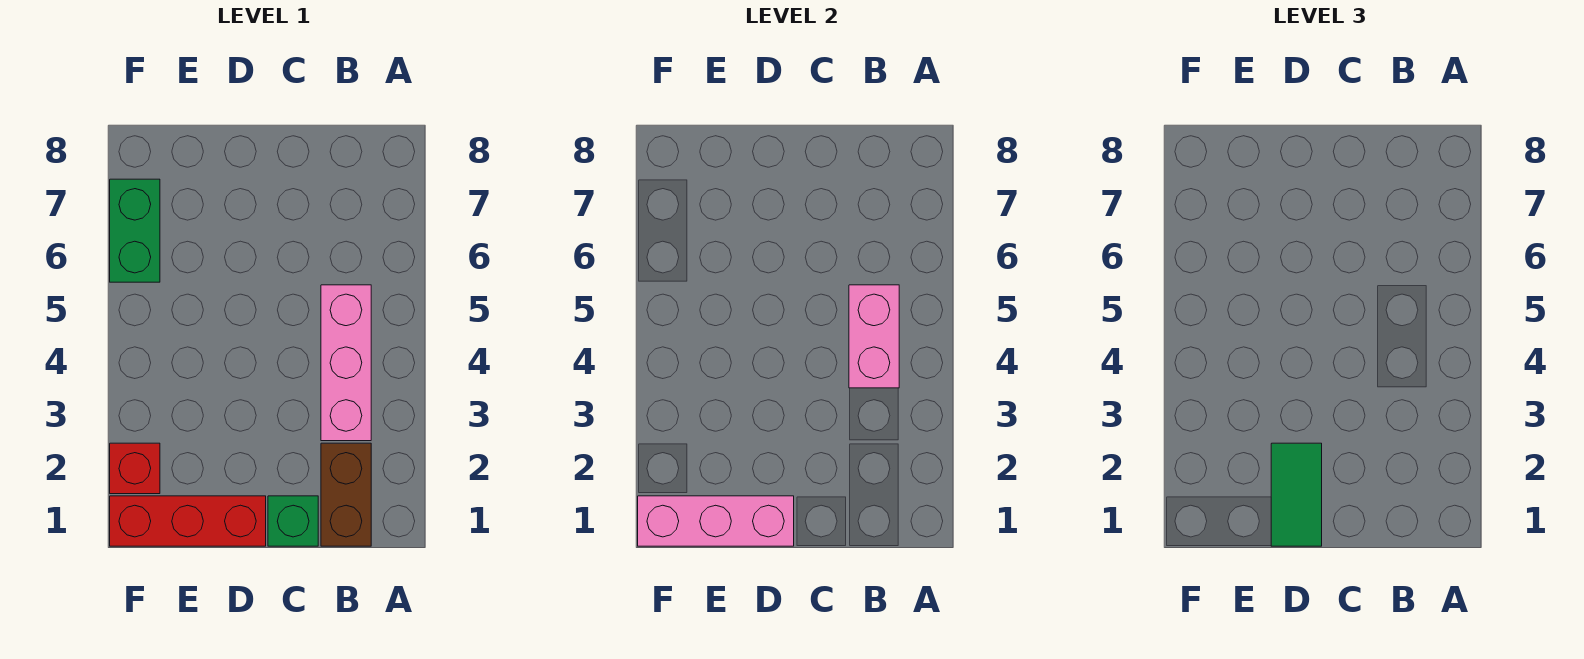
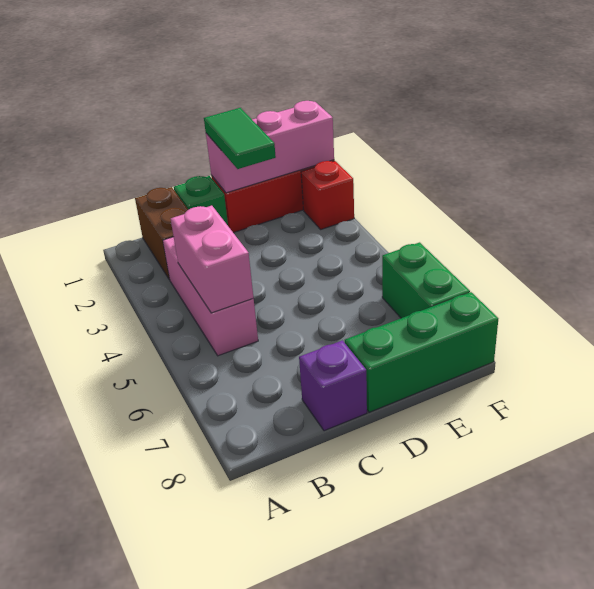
none -> purple brick C8 level 1
none -> green brick D8:F8 level 1

